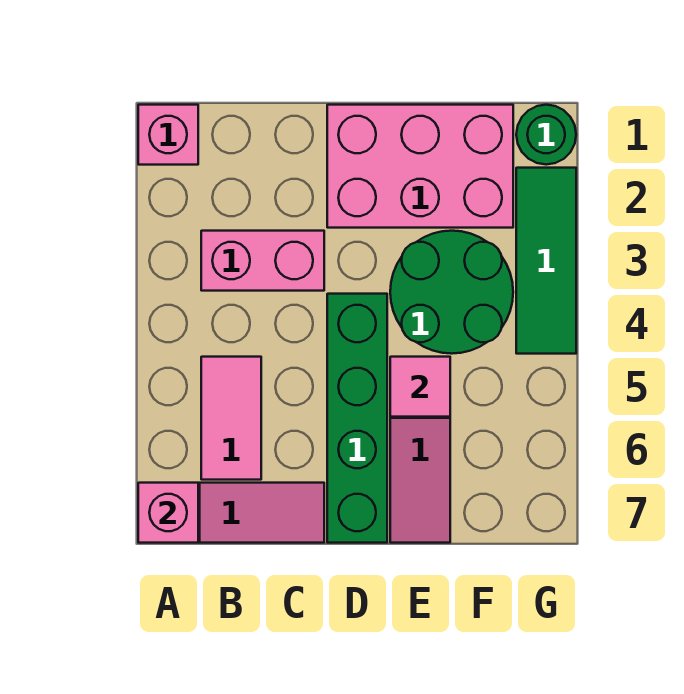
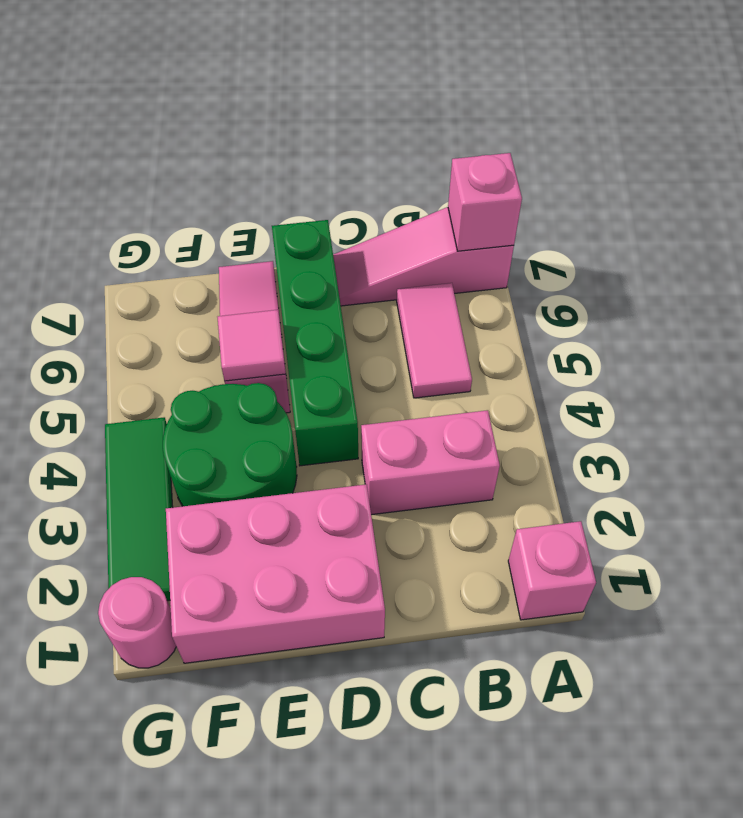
green round brick G1 level 1 -> pink round brick G1 level 1

